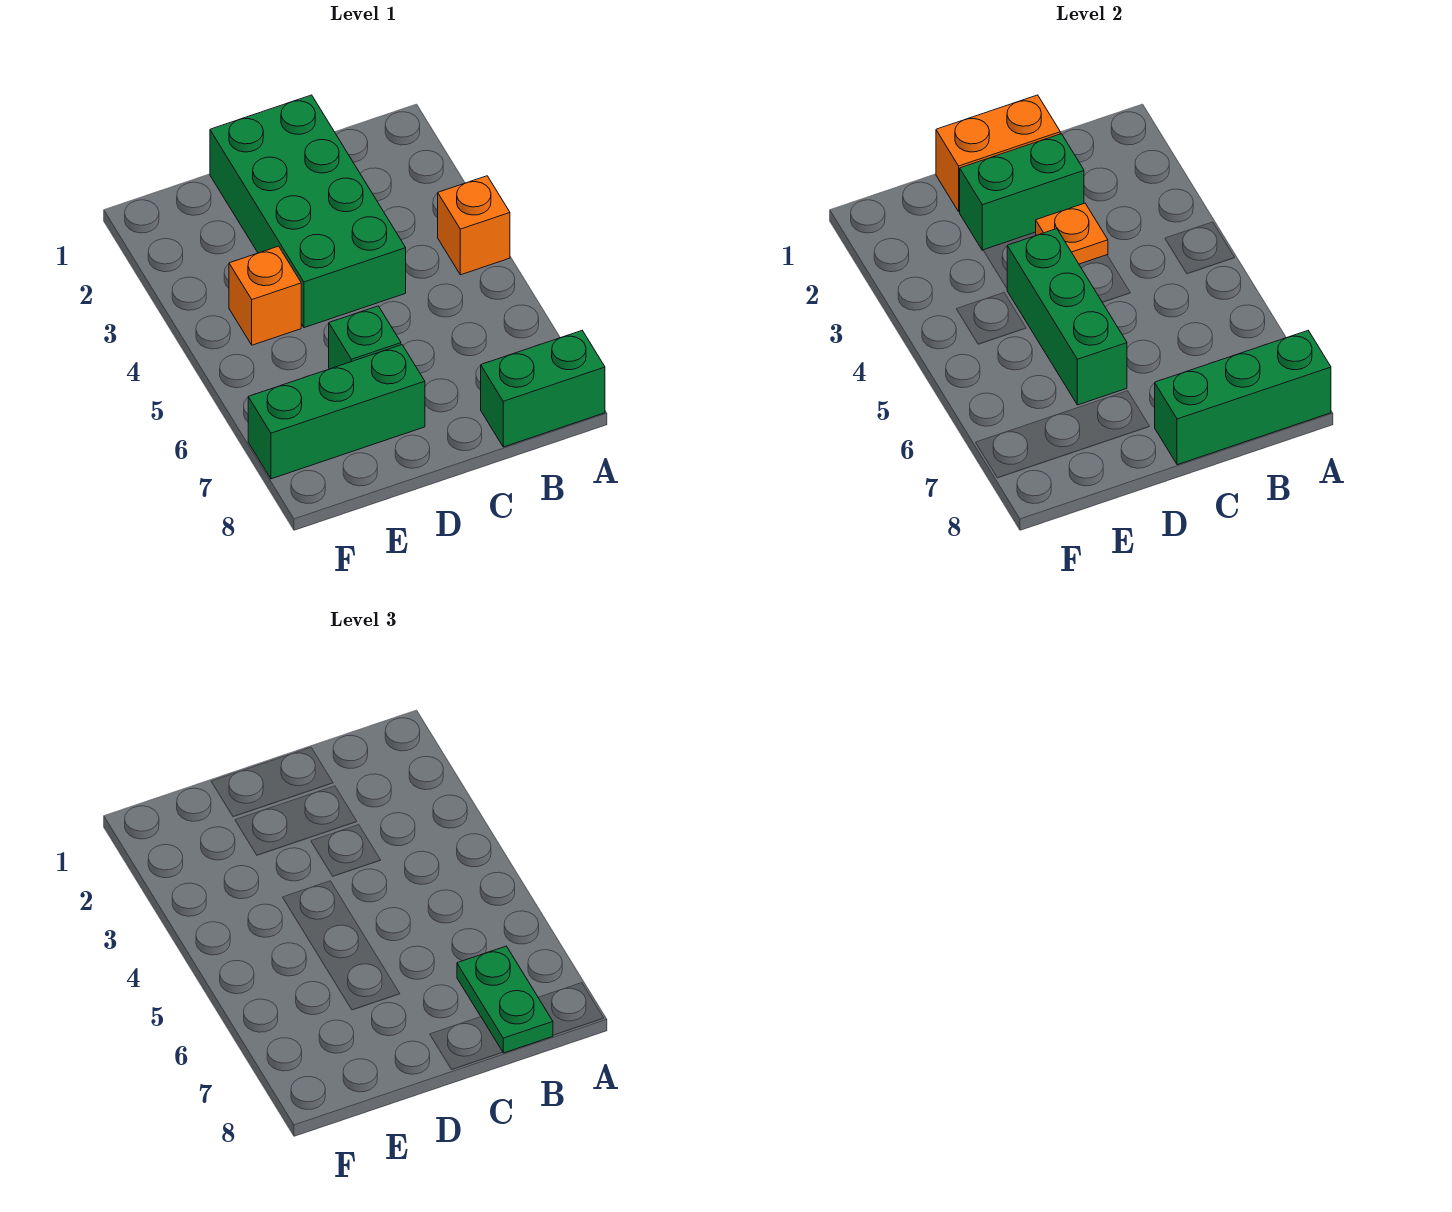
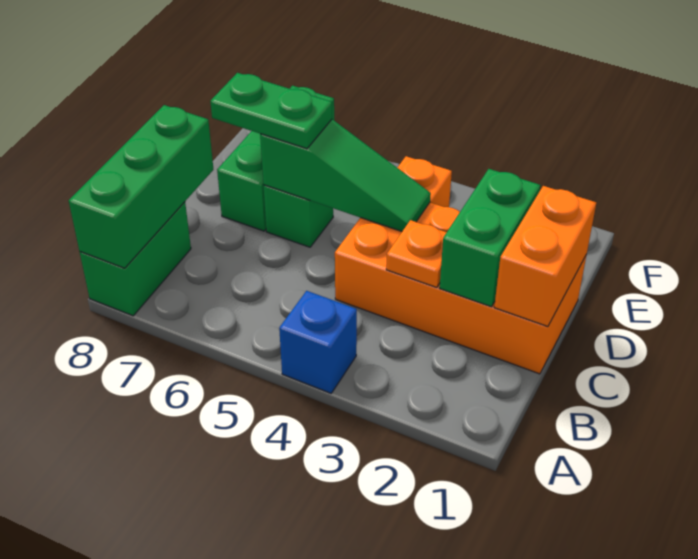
orange brick A4 level 1 -> blue brick A4 level 1
green plate B7:B8 level 3 -> green plate D6:D7 level 3
green brick C1:D4 level 1 -> orange brick C1:D4 level 1
green brick D4:D6 level 2 -> green slope D4:D6 level 2 top 6

